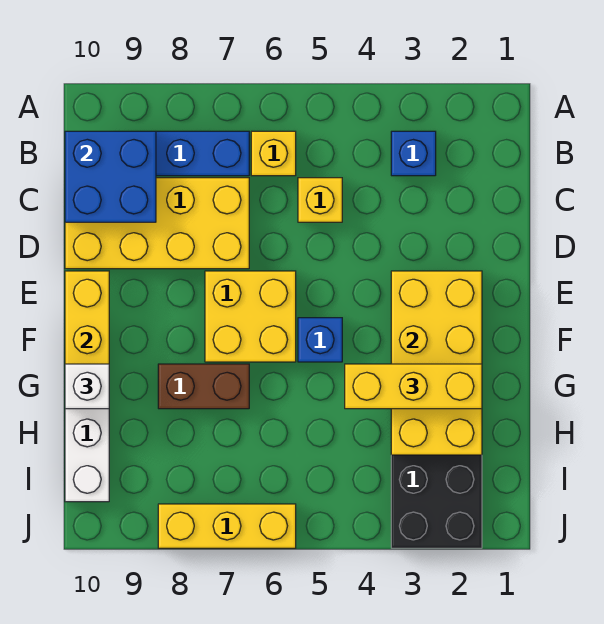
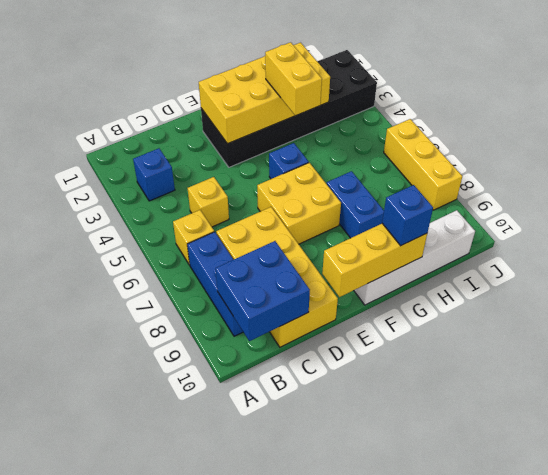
yellow brick G2:G4 level 3 -> yellow brick G3:G4 level 3
brown brick G7:G8 level 1 -> blue brick G7:G8 level 1
white brick G10 level 3 -> blue brick G10 level 3

